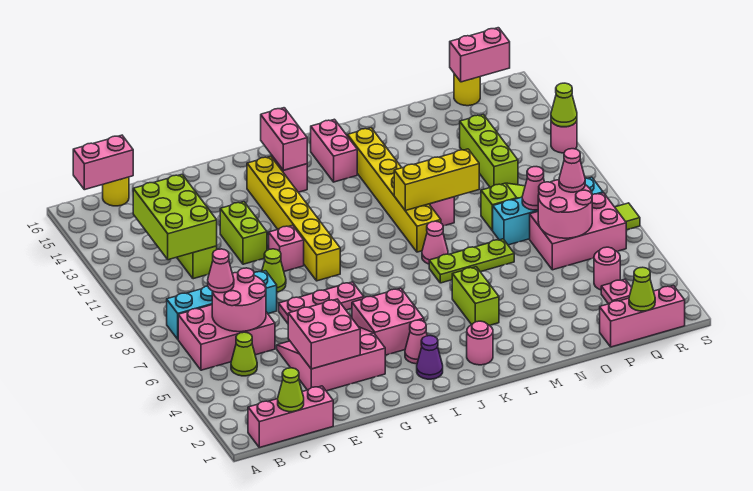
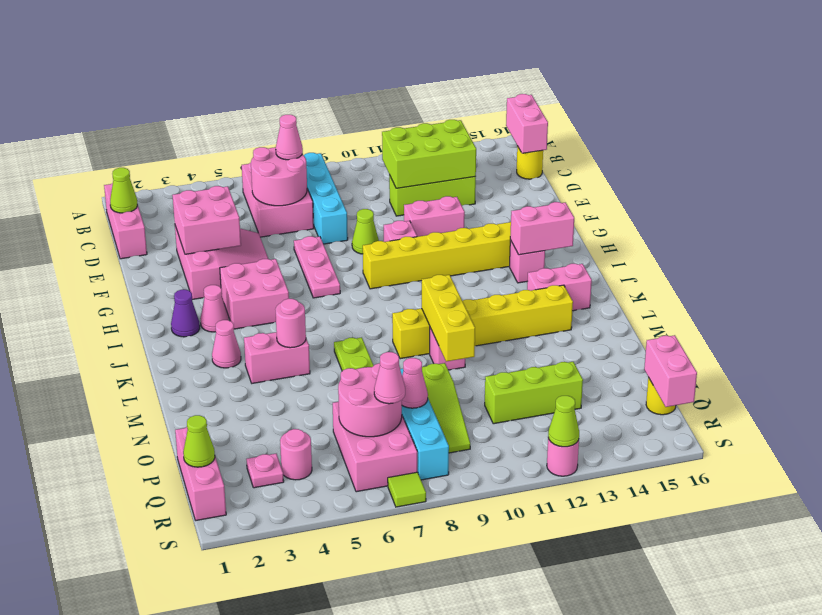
lime cone C5 level 1 -> none
lime brick F11:F12 level 1 -> pink brick F11:F12 level 1
pink round brick K2 level 1 -> pink round brick L5 level 2
lime brick L4:L5 level 1 -> pink brick L4:L5 level 1
pink cone L8 level 1 -> pink cone K3 level 1

